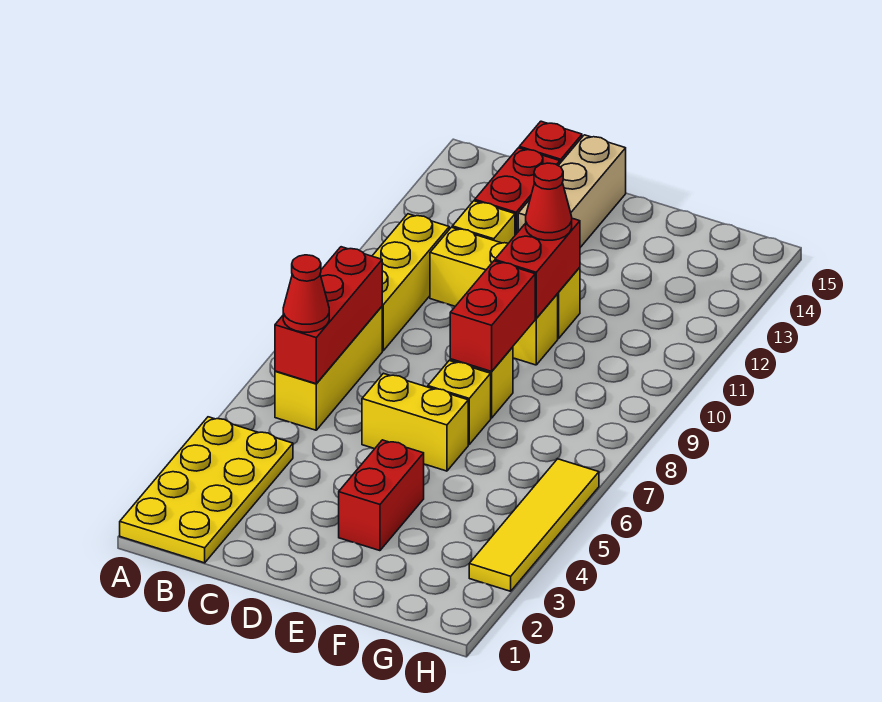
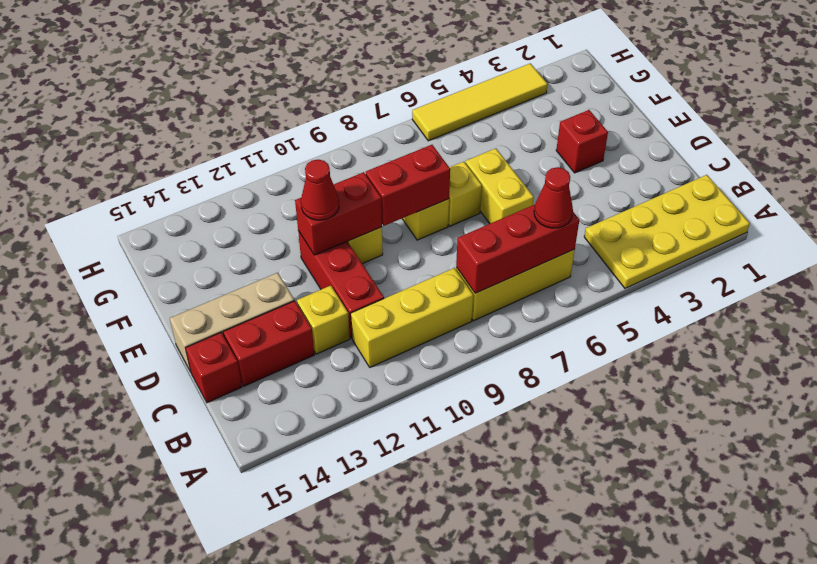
yellow brick C11:E11 level 1 -> red brick C11:E11 level 1
red brick E3:E4 level 1 -> red brick E3 level 1

